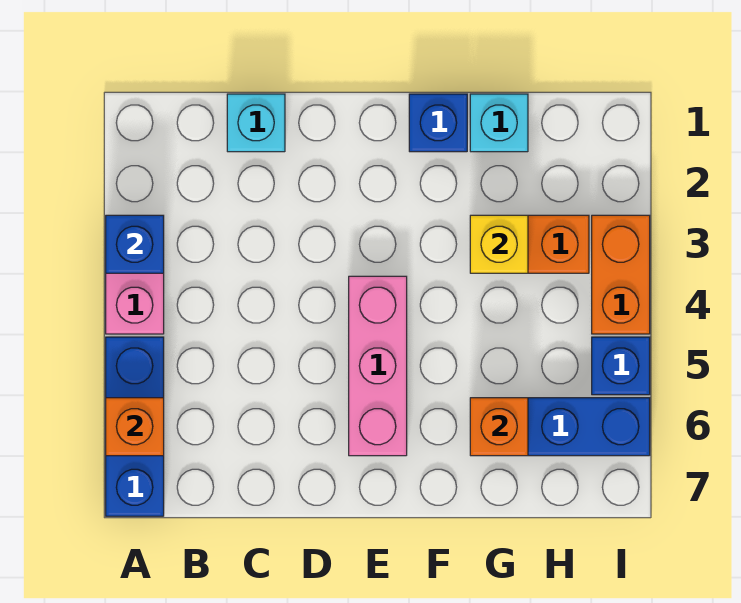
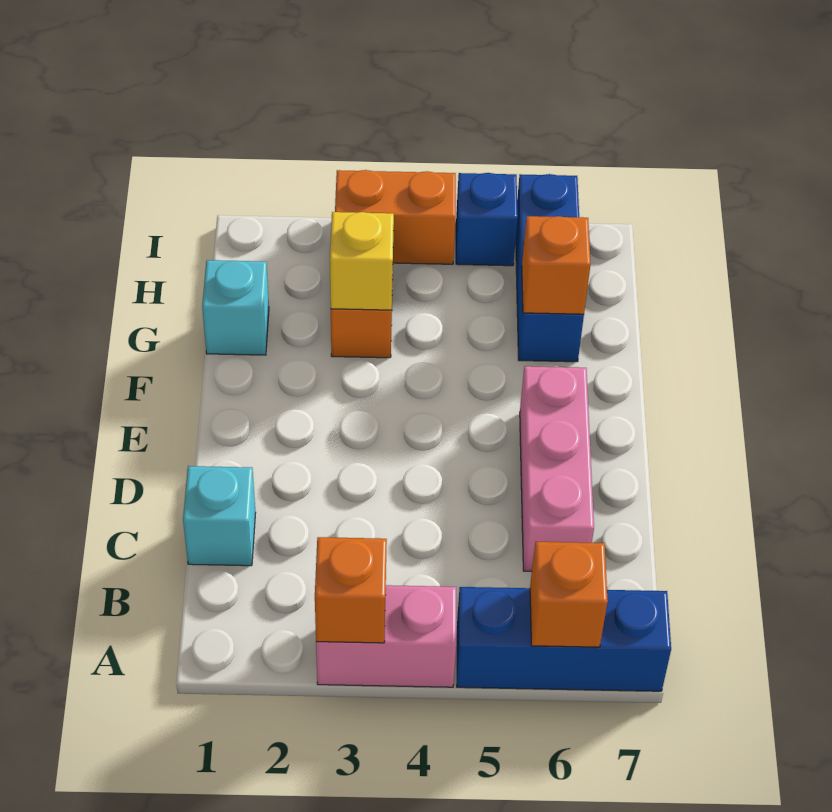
blue brick A3 level 2 -> orange brick A3 level 2
pink brick E4:E6 level 1 -> pink brick C6:E6 level 1
blue brick F1 level 1 -> none

